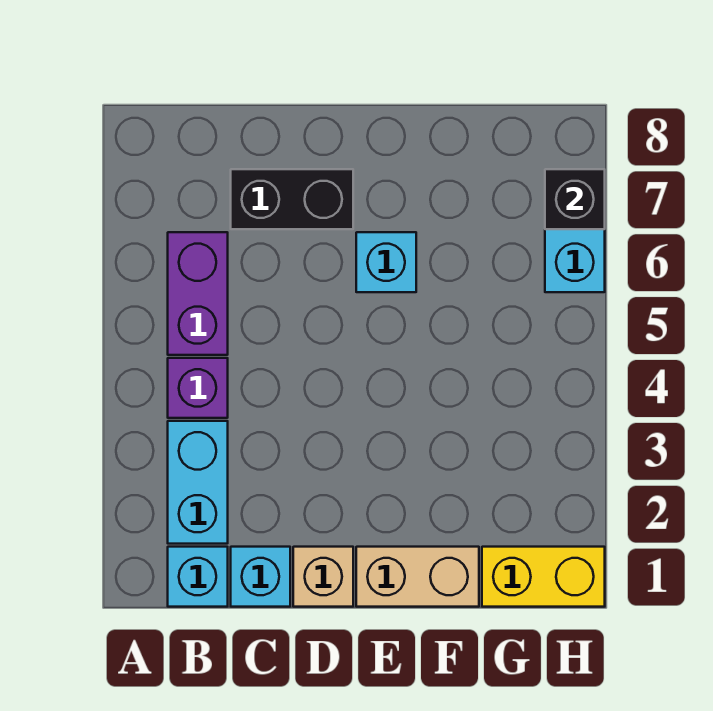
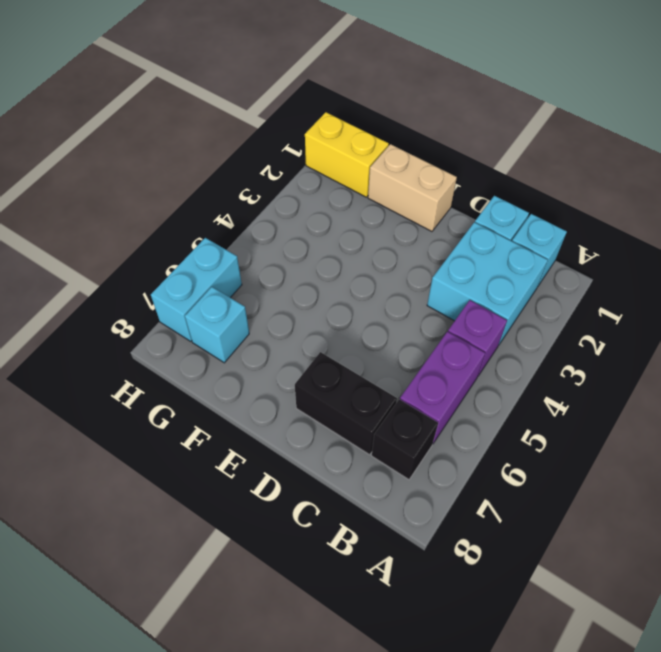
cyan brick B2:B3 level 1 -> cyan brick B2:C3 level 1
tan brick D1 level 1 -> none
cyan brick E6 level 1 -> cyan brick G7 level 1
black brick H7 level 2 -> black brick B7 level 1

